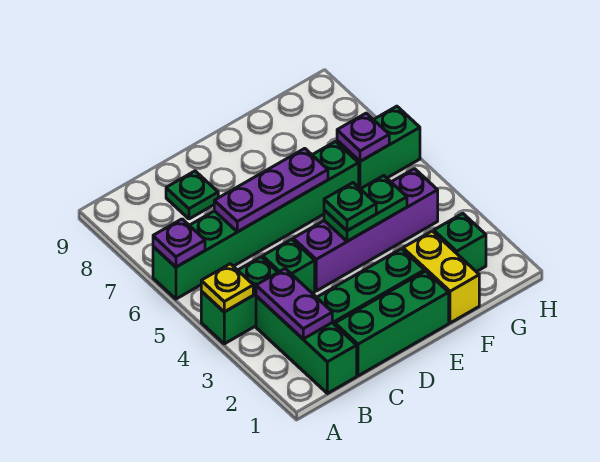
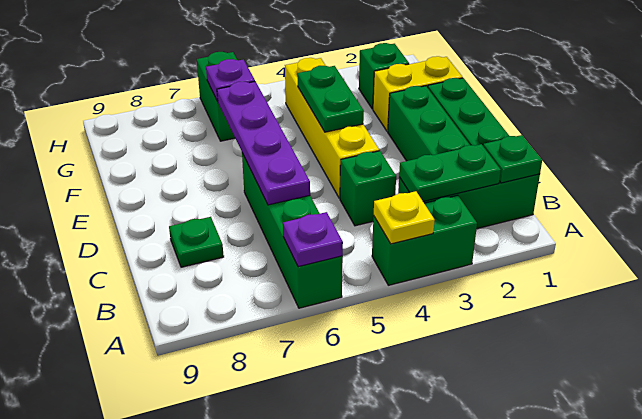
green brick A4:B4 level 1 -> green brick A3:A4 level 1
green brick A6:F6 level 1 -> green brick A6:D6 level 1
purple plate B2:B3 level 2 -> green plate B2:B3 level 2
purple plate C6:E6 level 2 -> purple plate C6:F6 level 2
purple brick D4:G4 level 1 -> yellow brick D4:G4 level 1
green plate E4 level 3 -> green plate B1 level 2

